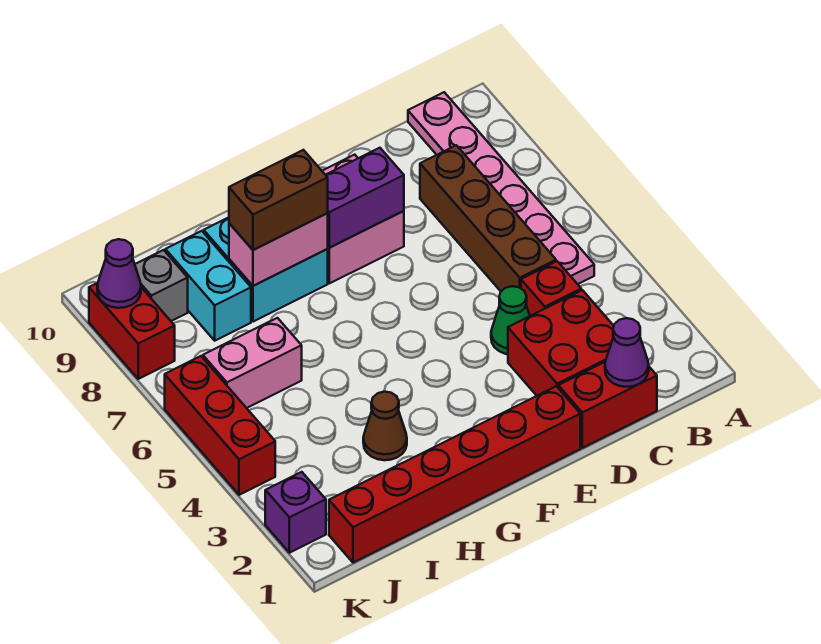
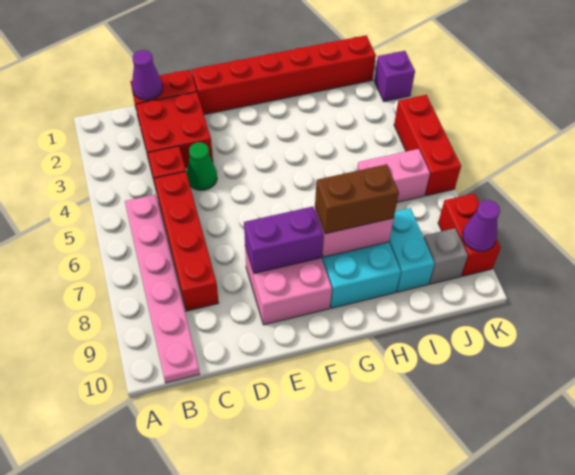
brown brick C5:C8 level 1 -> red brick C5:C8 level 1
brown cone H3 level 1 -> none

